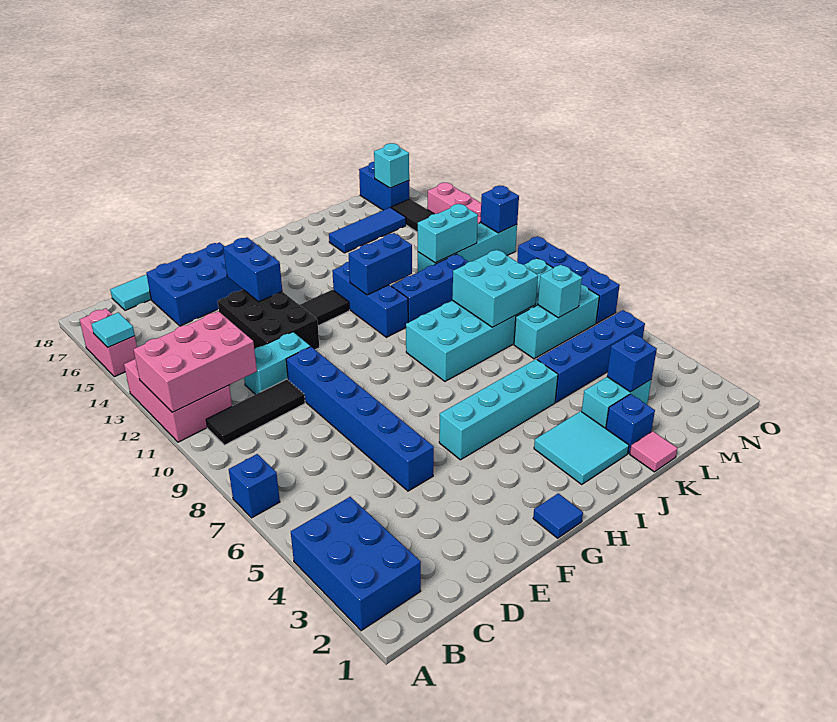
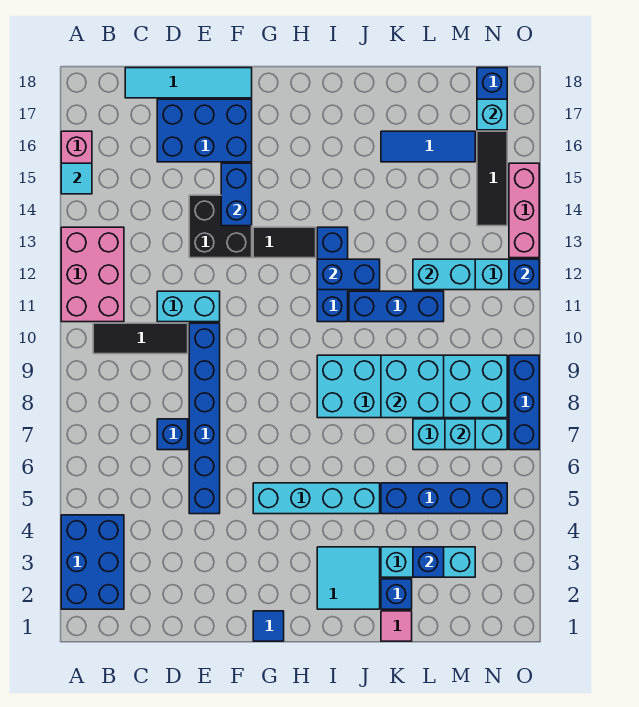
blue brick A7 level 1 -> blue brick D7 level 1
pink brick A11:C12 level 2 -> none
black brick E12:F14 level 1 -> black brick E13:F14 level 1
cyan brick K3:L3 level 1 -> cyan brick K3:M3 level 1
blue brick O7:O10 level 1 -> blue brick O7:O9 level 1

